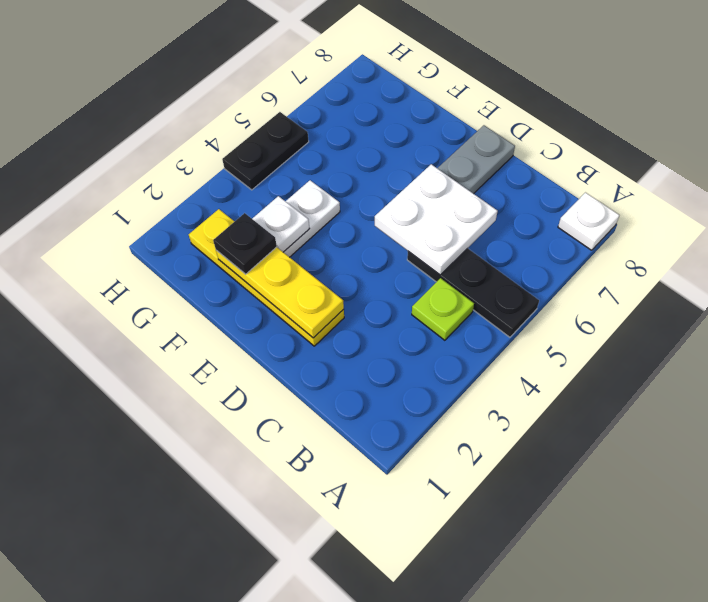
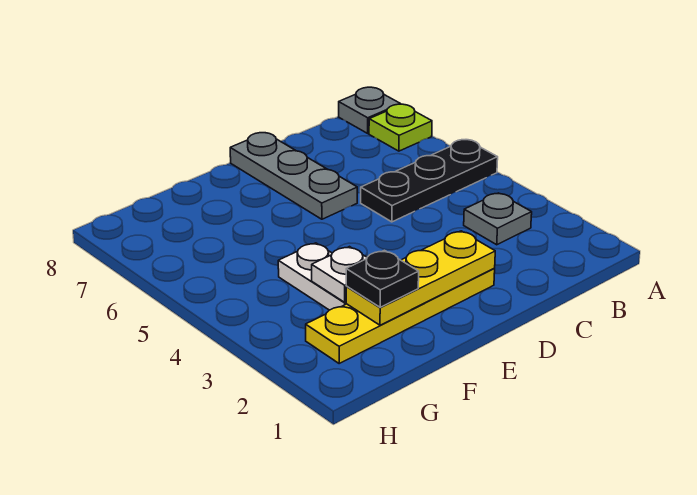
white plate A8 level 1 -> grey plate A8 level 1
none -> grey plate B3 level 1
lime plate B4 level 1 -> lime plate A7 level 1
white plate C5:D6 level 2 -> none
black plate H4:H5 level 1 -> none

